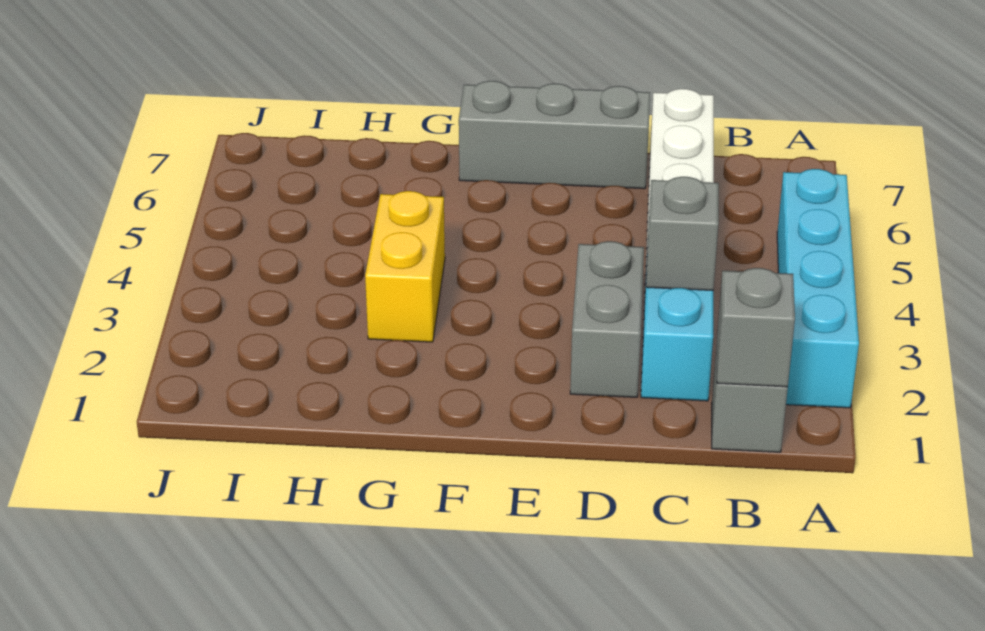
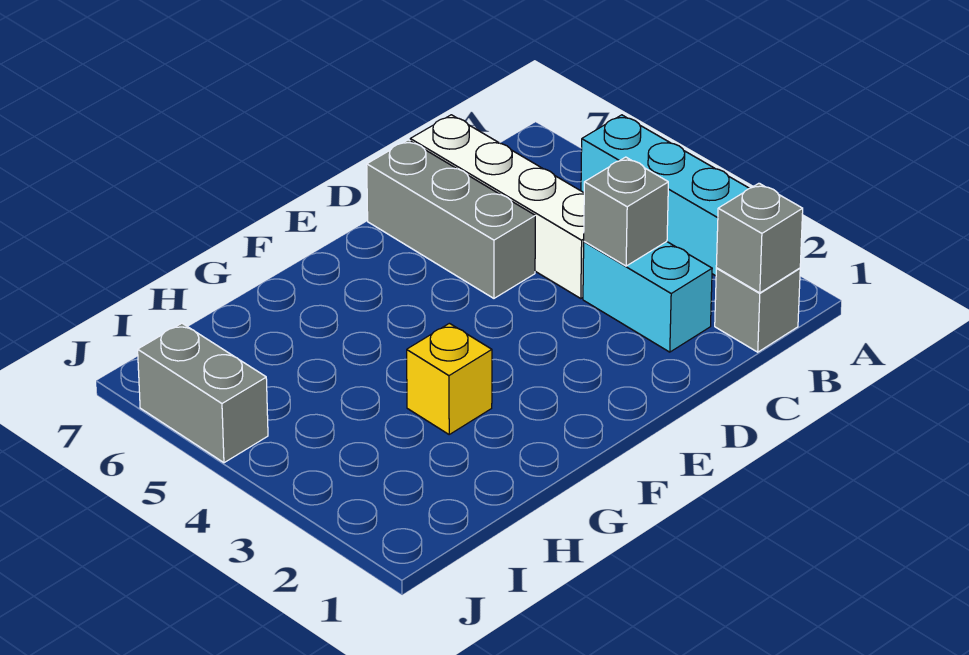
grey brick D2:D3 level 1 -> grey brick J5:J6 level 1
grey brick D7:F7 level 1 -> grey brick D5:D7 level 1
yellow brick G3:G4 level 1 -> yellow brick G3 level 1

